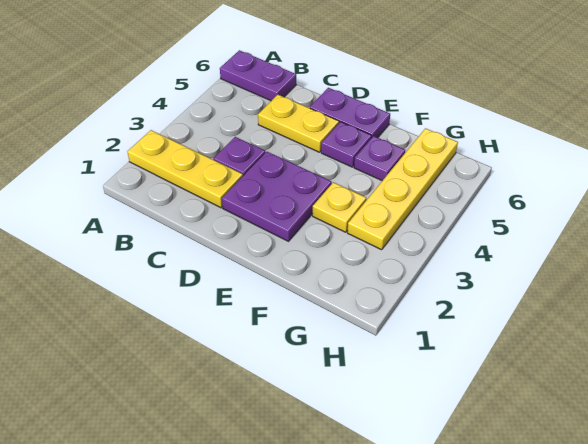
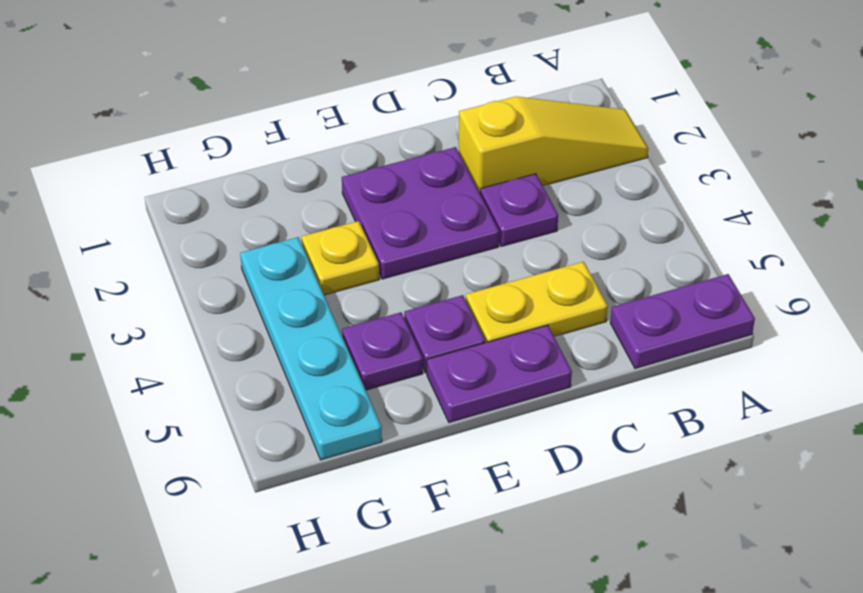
yellow plate A2:C2 level 1 -> yellow slope A2:C2 level 1 top C
yellow plate G3:G6 level 1 -> cyan plate G3:G6 level 1

